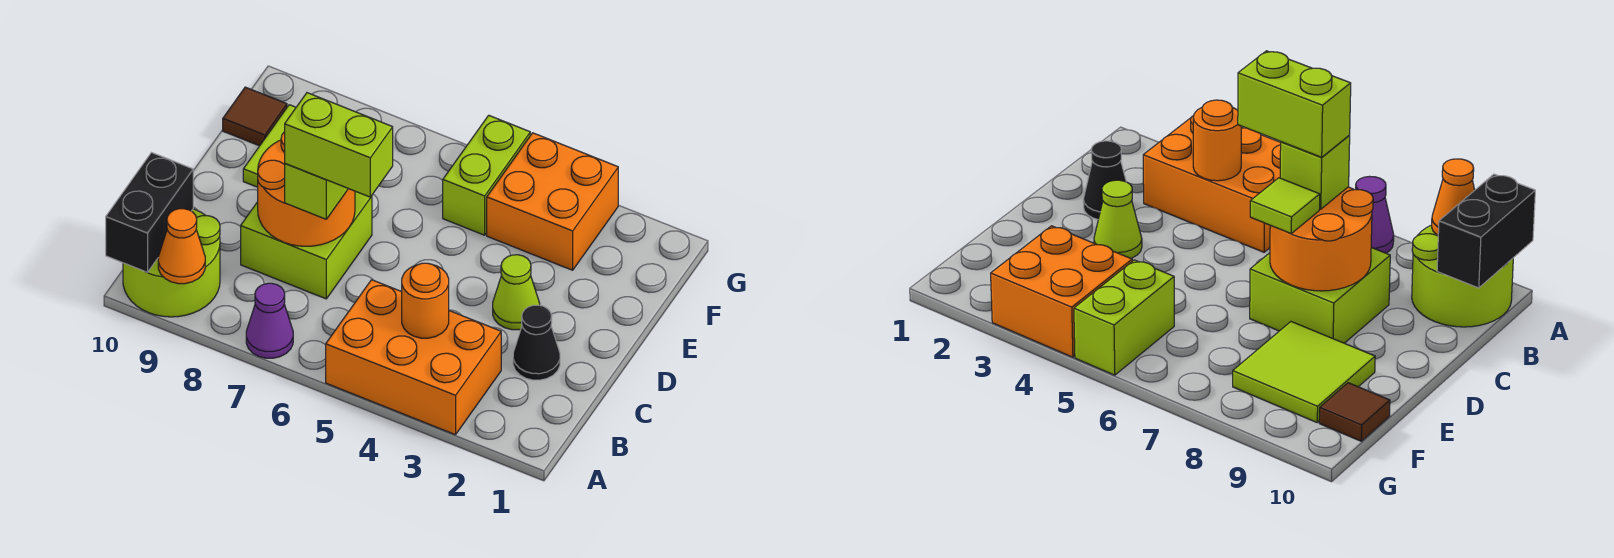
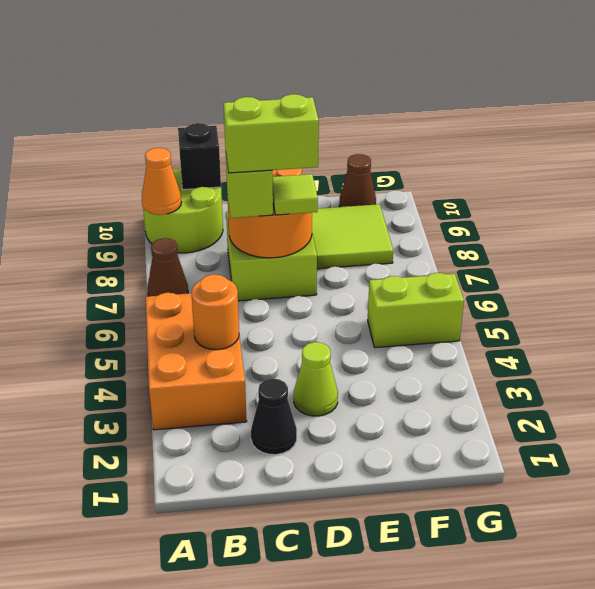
purple cone A7 level 1 -> brown cone A7 level 1
black brick A10:B10 level 2 -> black brick B10 level 2
lime brick C6:C7 level 4 -> lime brick C7:D7 level 4
orange brick F3:G4 level 1 -> none
brown tile F10 level 1 -> brown cone F10 level 1

